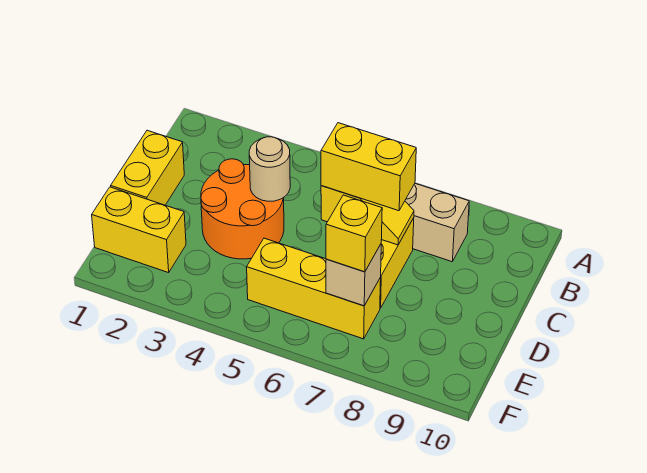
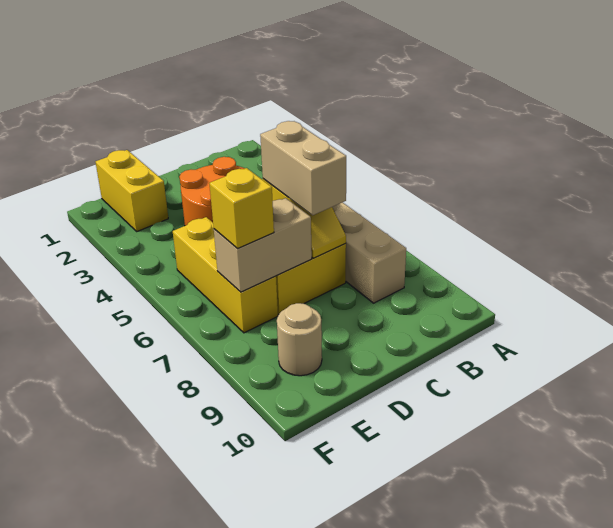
yellow brick C1:D1 level 1 -> none
tan round brick C4 level 2 -> tan round brick E9 level 1
yellow brick C6:C7 level 3 -> tan brick C6:C7 level 3
tan brick E7 level 2 -> tan brick D7:E7 level 2

